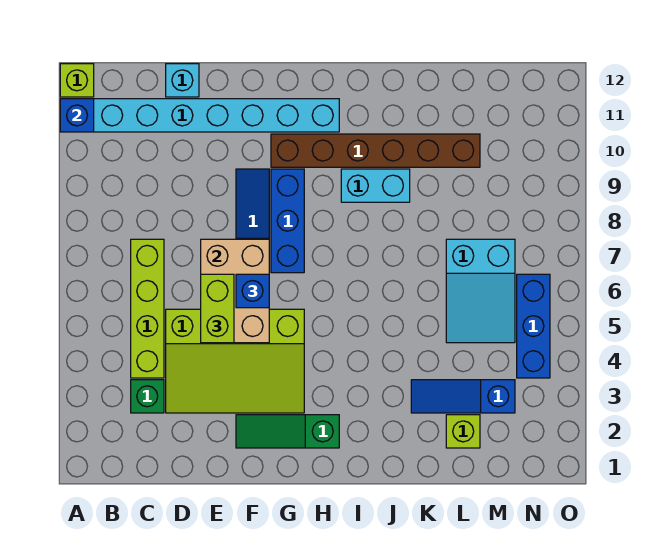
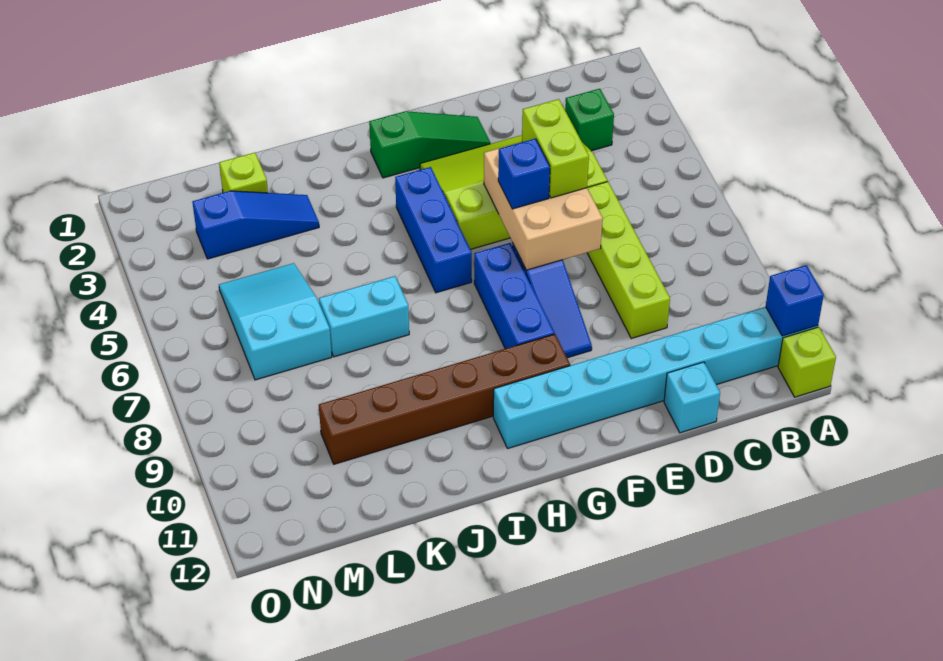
lime brick C4:C7 level 1 -> lime brick D6:D9 level 1
cyan brick I9:J9 level 1 -> cyan brick J7:K7 level 1
blue brick N4:N6 level 1 -> blue brick H4:H6 level 1

